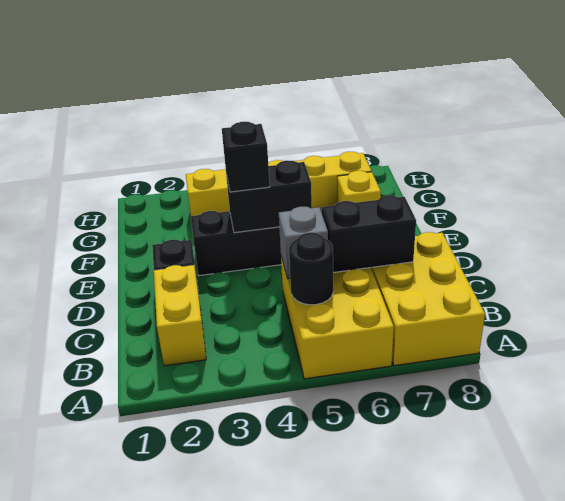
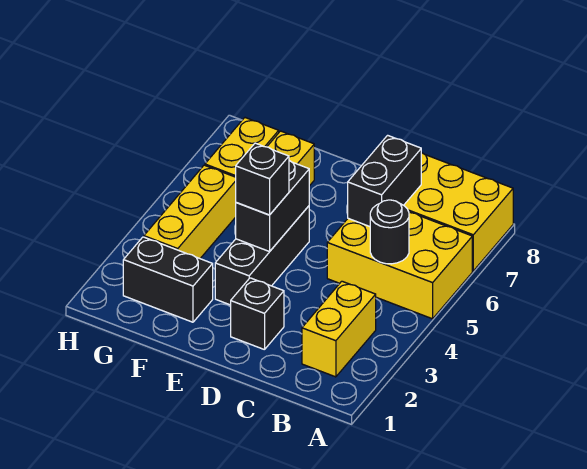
yellow brick B2:C2 level 1 -> yellow brick B2:B3 level 1
grey brick C5 level 2 -> none
none -> black brick F2:G2 level 1

